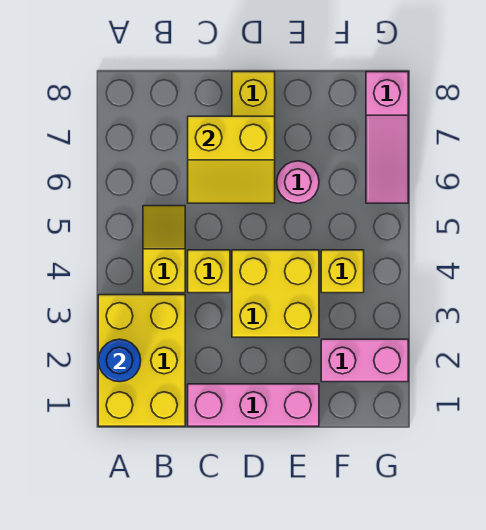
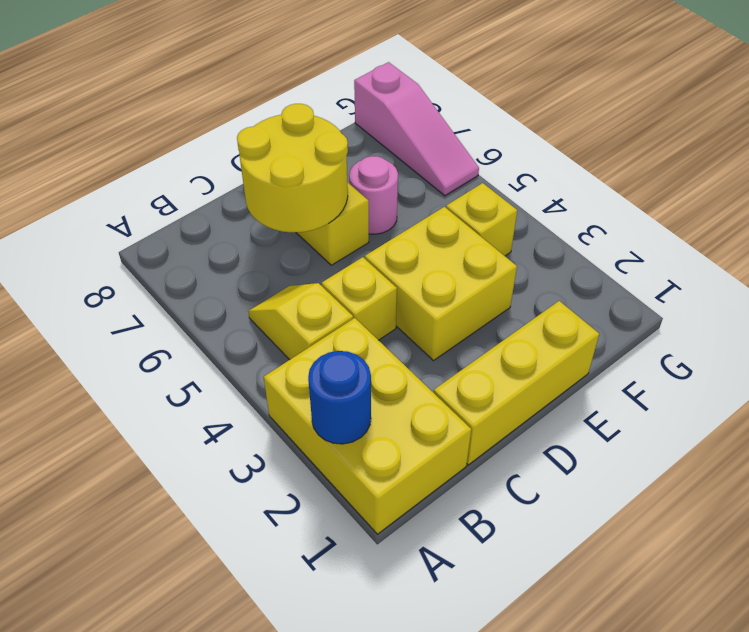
pink brick C1:E1 level 1 -> yellow brick C1:E1 level 1
yellow slope C6:D7 level 2 top 7 -> yellow round brick C6:D7 level 2
pink brick F2:G2 level 1 -> none

